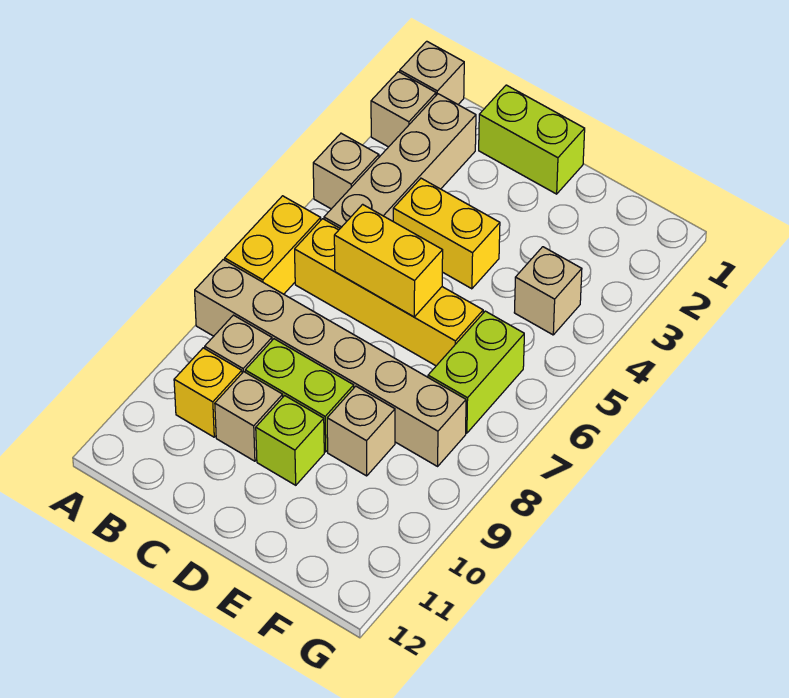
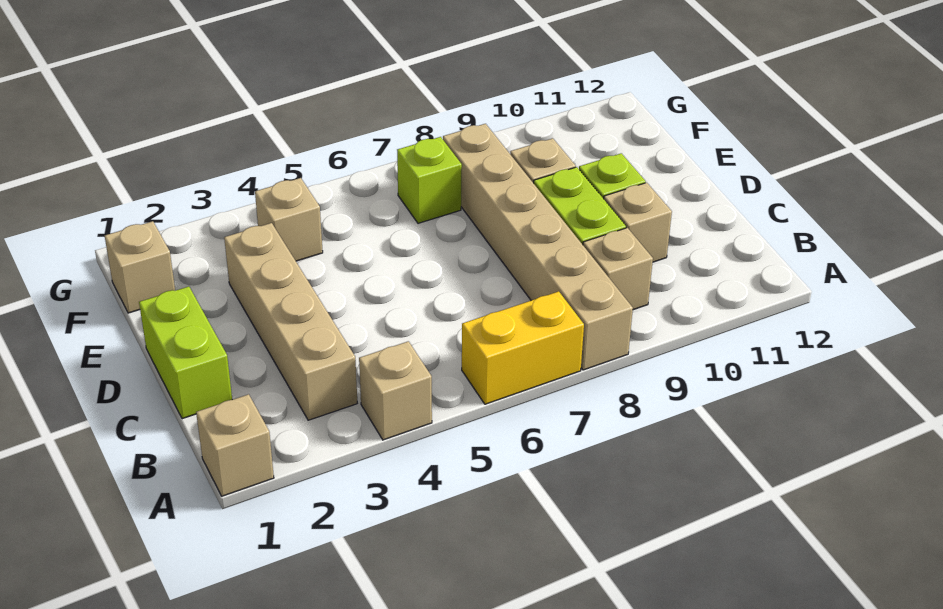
tan brick A2 level 1 -> tan brick F1 level 1
tan brick B2:B5 level 1 -> tan brick B3:E3 level 1
yellow brick B6:E6 level 1 -> none
yellow brick B10 level 1 -> none
yellow brick C4:D4 level 1 -> none
yellow brick C6:D6 level 2 -> none
lime brick F6:F7 level 1 -> lime brick F7 level 1

